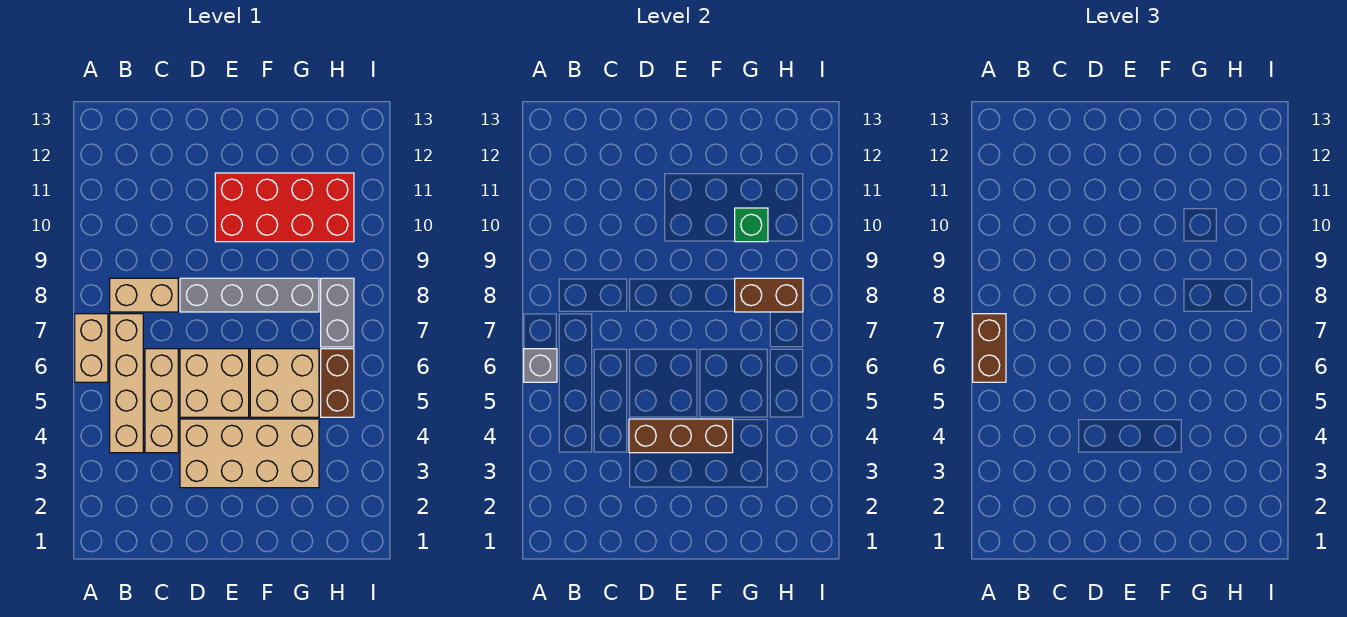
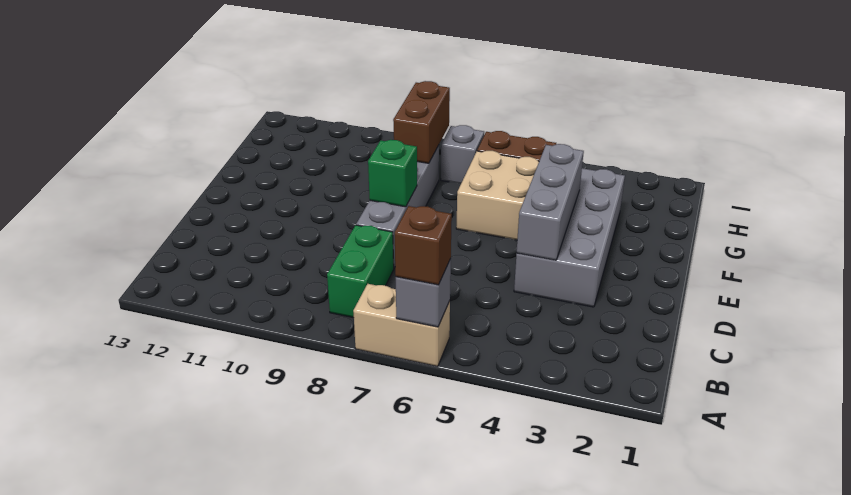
brown brick A6:A7 level 3 -> brown brick A6 level 3
tan brick B4:B7 level 1 -> none
tan brick B8:C8 level 1 -> green brick B8:C8 level 1
tan brick C4:C6 level 1 -> none
tan brick D3:G4 level 1 -> grey brick D3:G4 level 1
brown brick D4:F4 level 2 -> grey brick D4:F4 level 2
tan brick D5:E6 level 1 -> none
red brick E10:H11 level 1 -> none
green brick G10 level 2 -> green brick E8 level 2
grey brick H7:H8 level 1 -> grey brick H7 level 1

